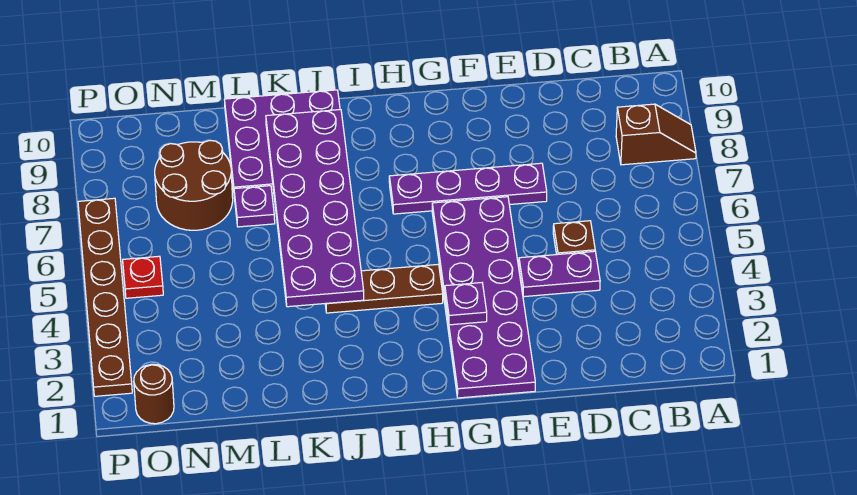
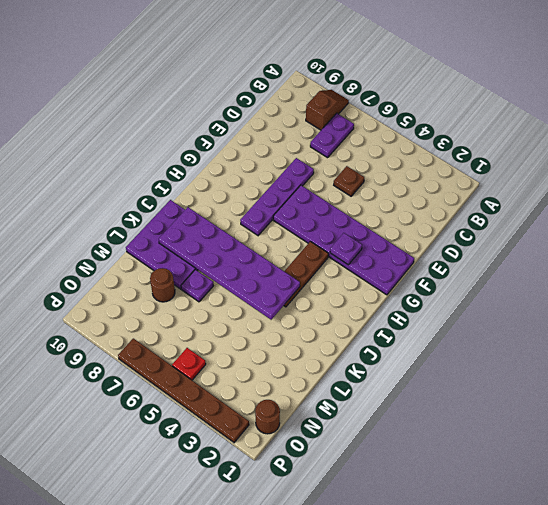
purple plate D4:E4 level 1 -> purple plate B7:C7 level 1
brown round brick M7:N8 level 1 -> brown round brick M8 level 1

